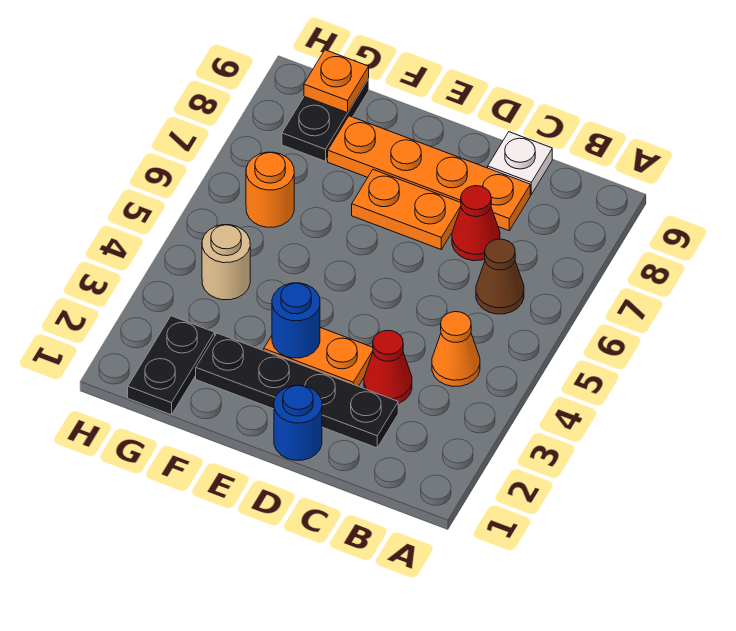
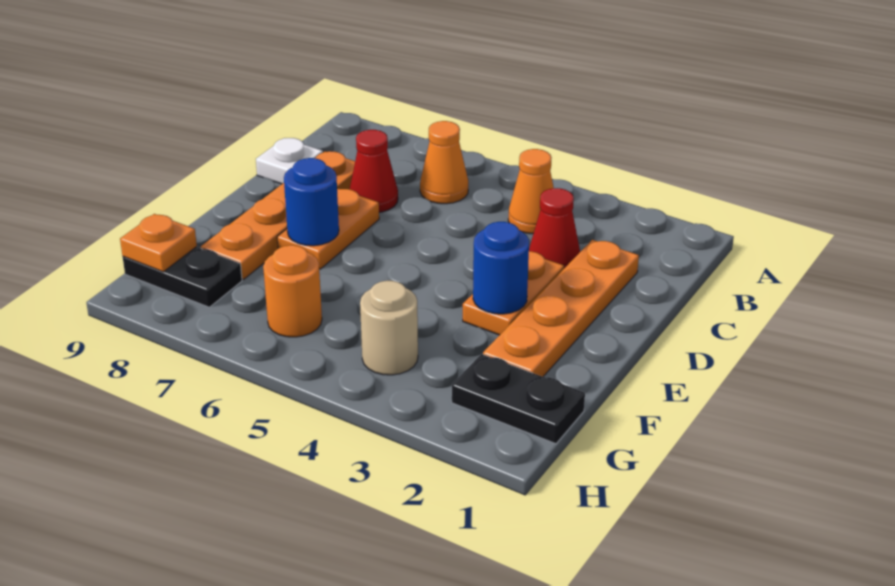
brown cone B6 level 1 -> orange cone B6 level 1
black plate C2:F2 level 1 -> orange plate C2:F2 level 1
blue round brick D1 level 1 -> blue round brick E7 level 2

